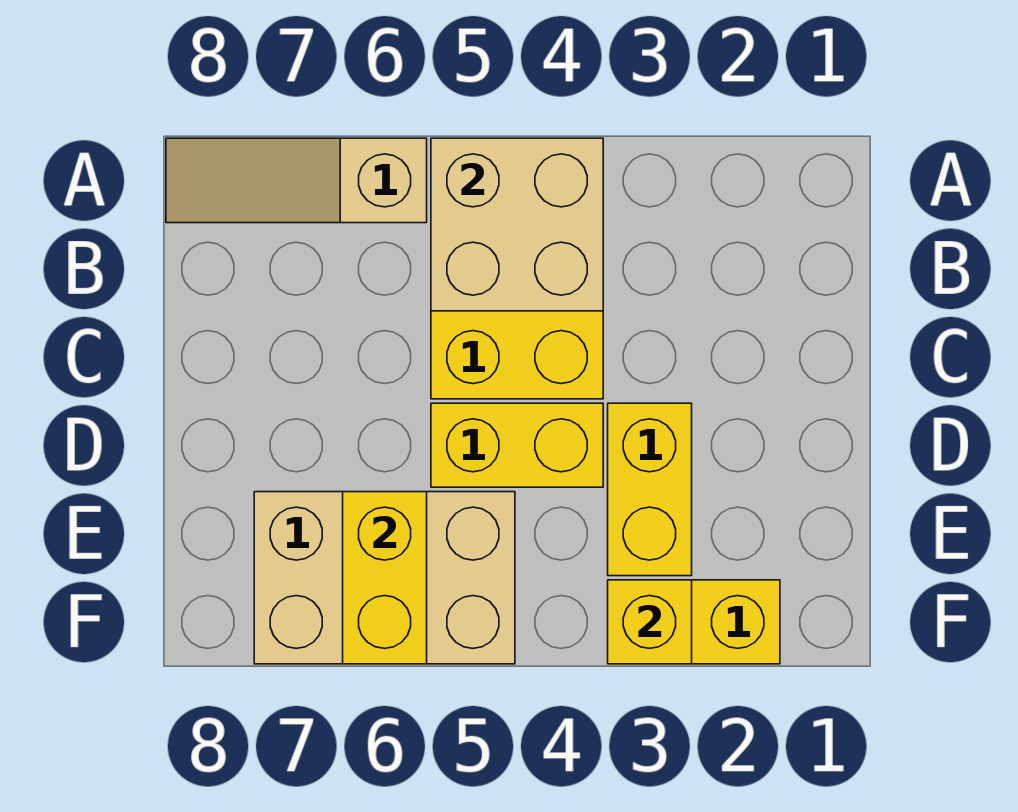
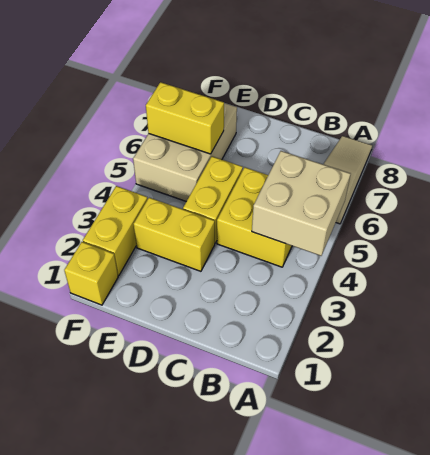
yellow brick F3 level 2 -> yellow brick F1 level 1

